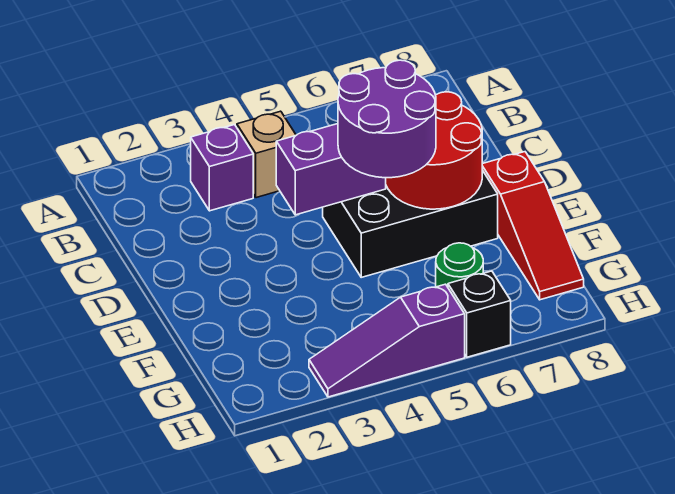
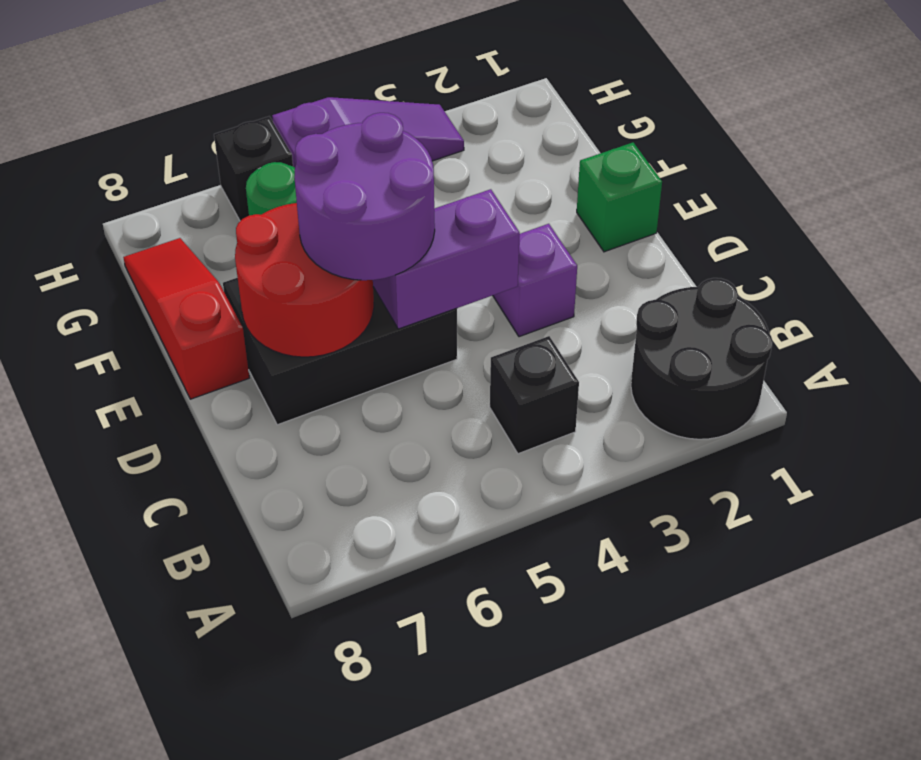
none -> black round brick A1:B2 level 1
purple brick B3 level 1 -> purple brick D3 level 1
tan brick B4 level 1 -> black brick B4 level 1
none -> green brick E1 level 1

